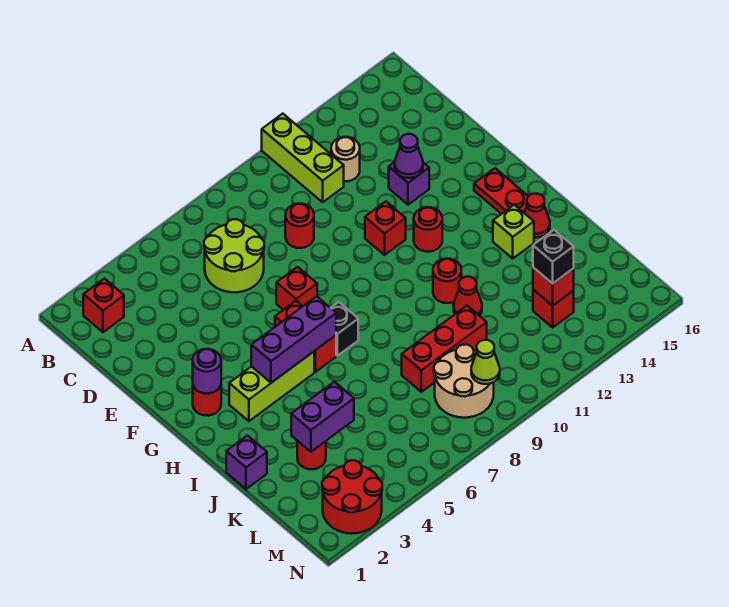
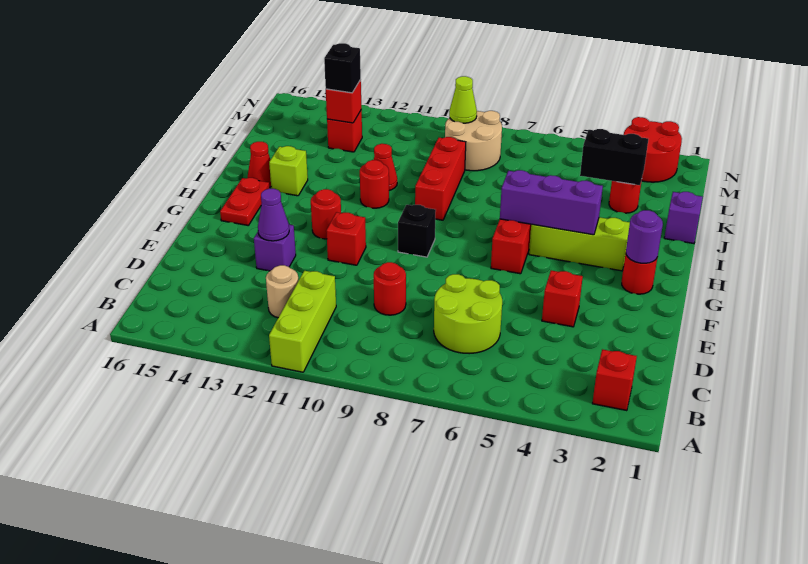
red brick F7 level 1 -> red brick E4 level 1
black brick H7 level 1 -> black brick G9 level 1
purple brick K3:K4 level 2 -> black brick K3:K4 level 2
red brick K8:K10 level 1 -> red brick I9:K9 level 1

